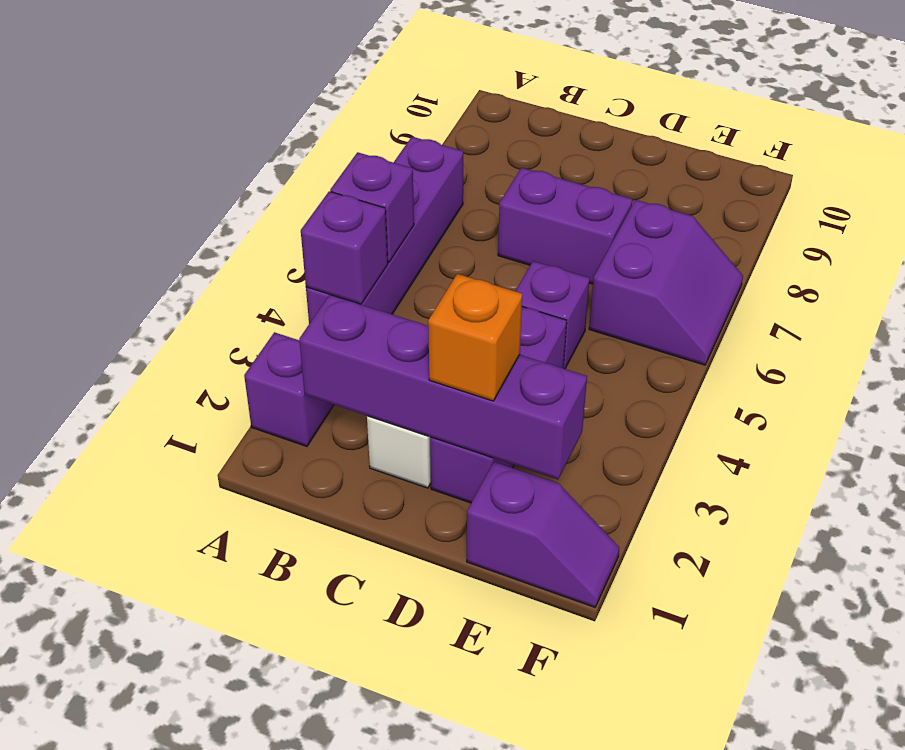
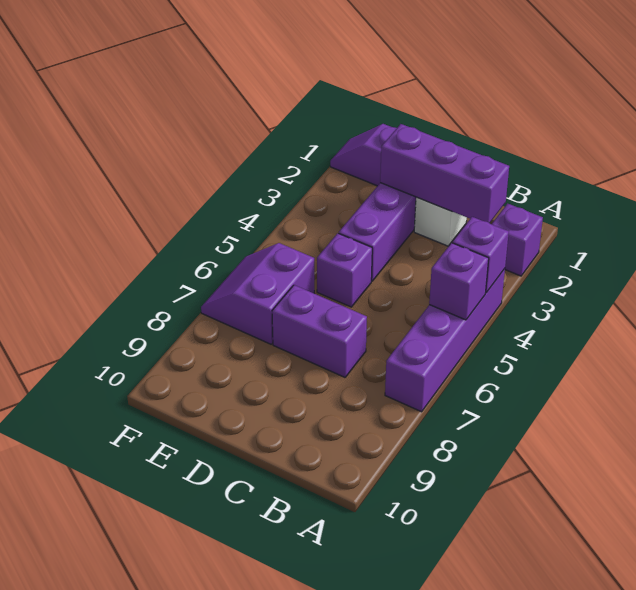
purple brick B2:E2 level 2 -> purple brick B2:D2 level 2
orange brick D2 level 3 -> none

